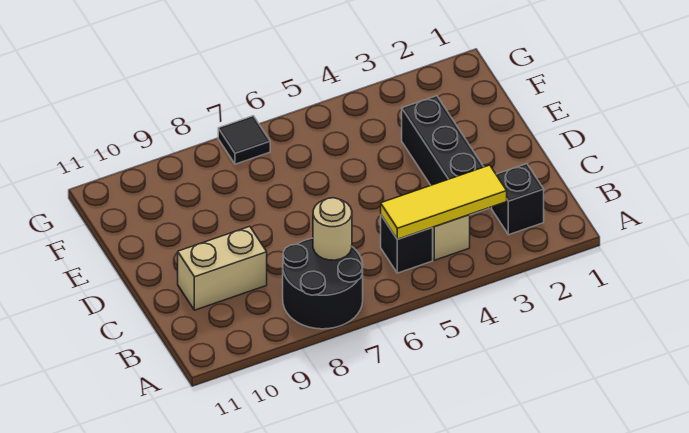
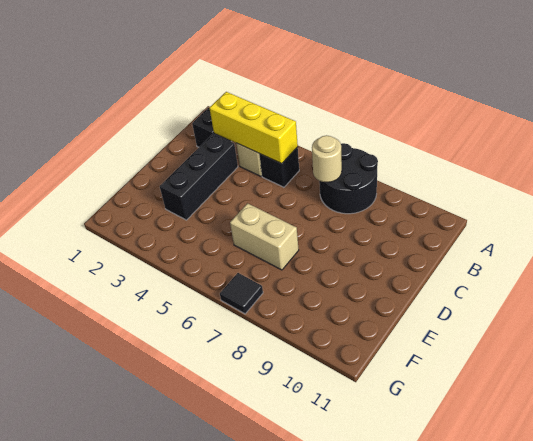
yellow tile B3:B5 level 2 -> yellow brick B3:B5 level 2
tan brick C9:C10 level 1 -> tan brick E6:E7 level 1

